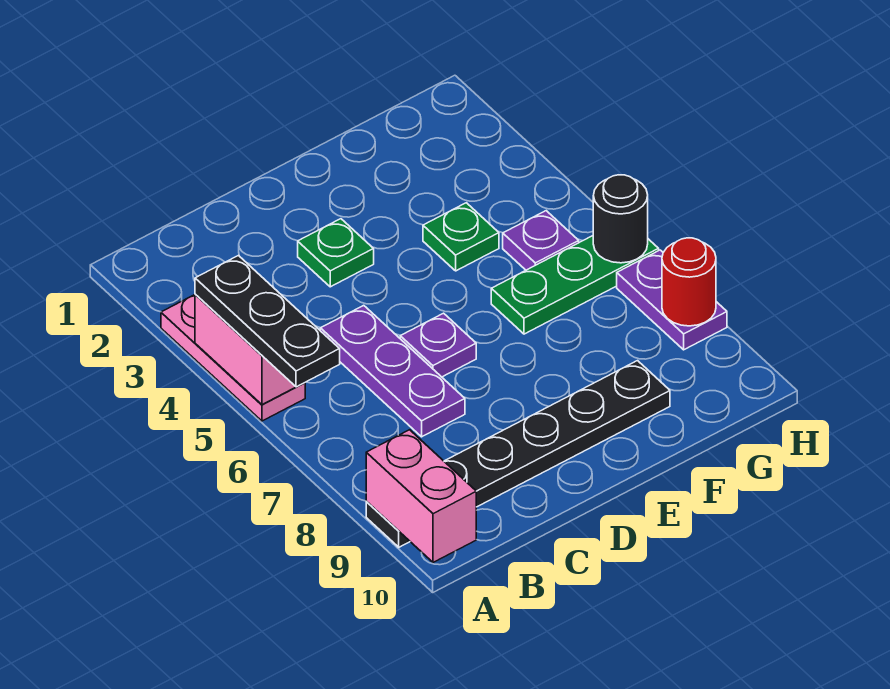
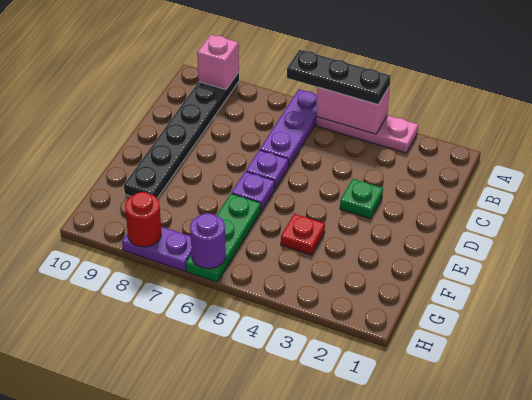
pink brick A9:A10 level 2 -> pink brick A9 level 2
purple plate C5:C7 level 1 -> purple plate A6:C6 level 1
green plate F4 level 1 -> red plate F4 level 1
purple plate G5 level 1 -> purple plate E6 level 1
black round brick H6 level 2 -> purple round brick H6 level 2

